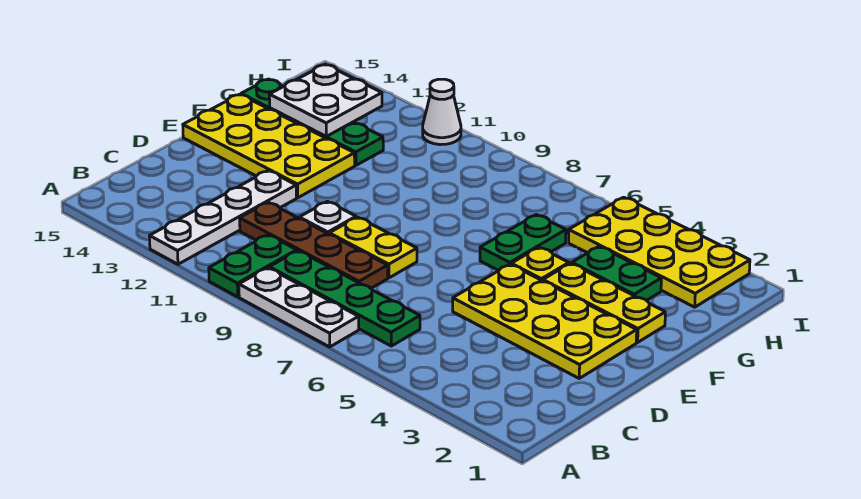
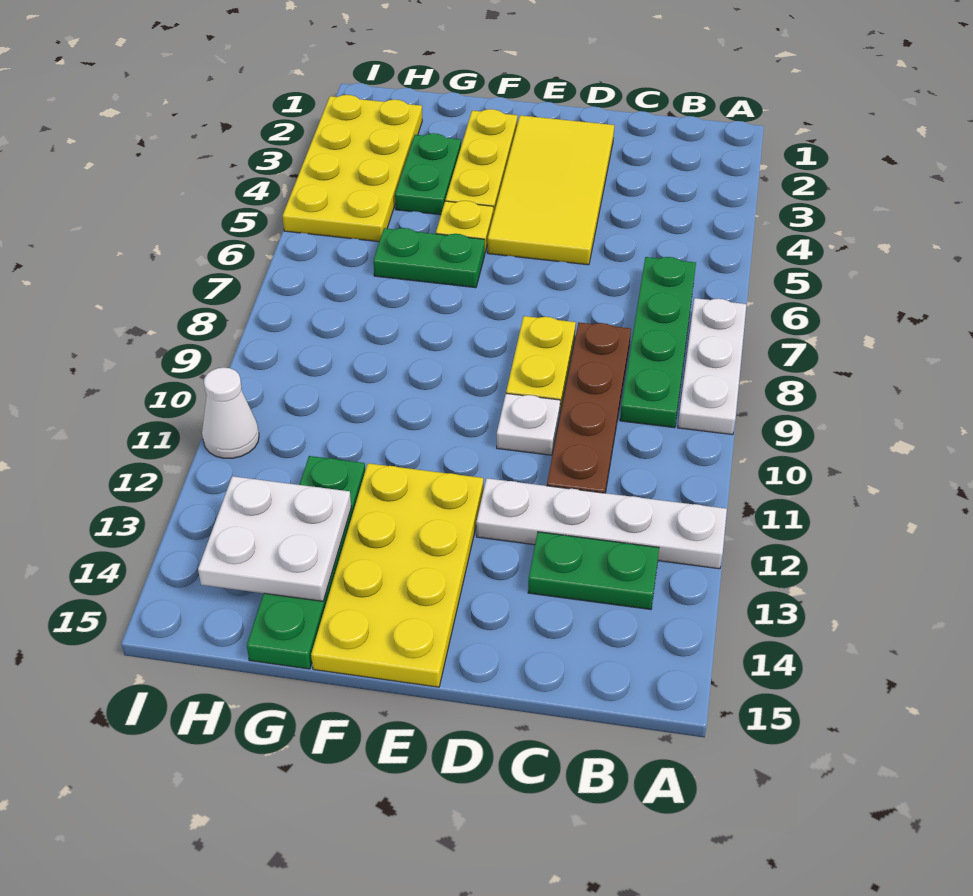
green plate A10:B10 level 1 -> green plate B13:C13 level 1
yellow plate D2:E5 level 1 -> yellow tile D2:E5 level 1

